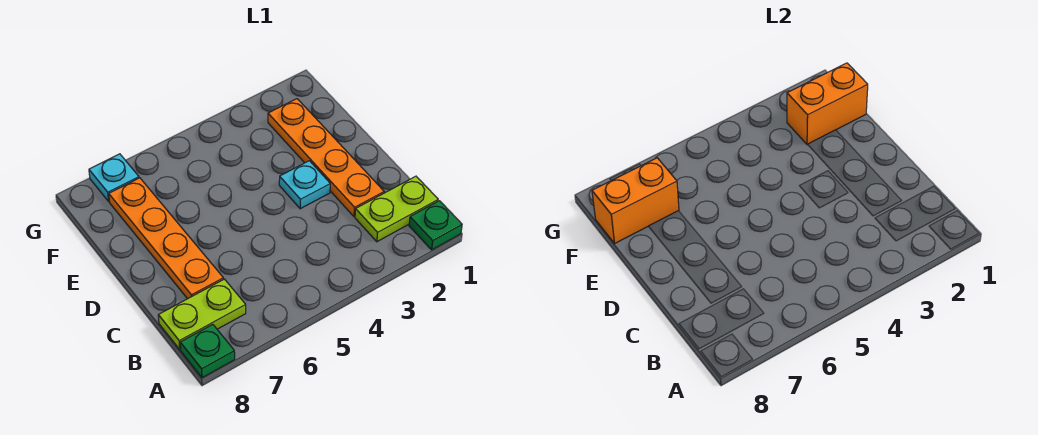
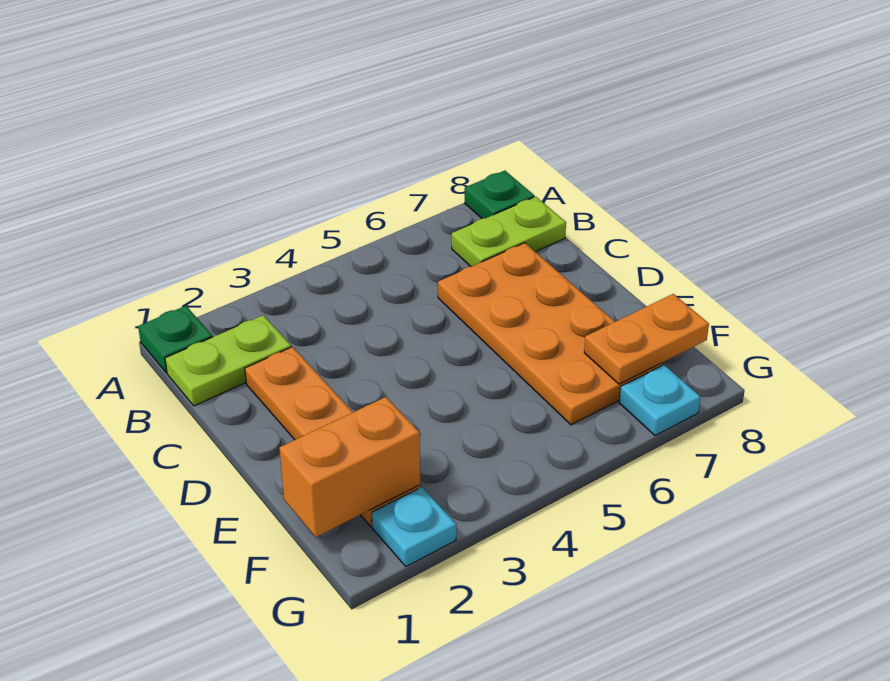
orange plate C7:F7 level 1 -> orange plate C6:F7 level 1
cyan plate D3 level 1 -> cyan plate G2 level 1
orange brick F7:F8 level 2 -> orange plate F7:F8 level 2

